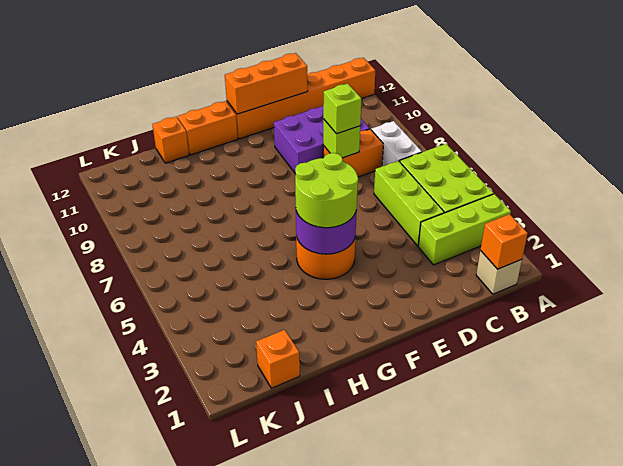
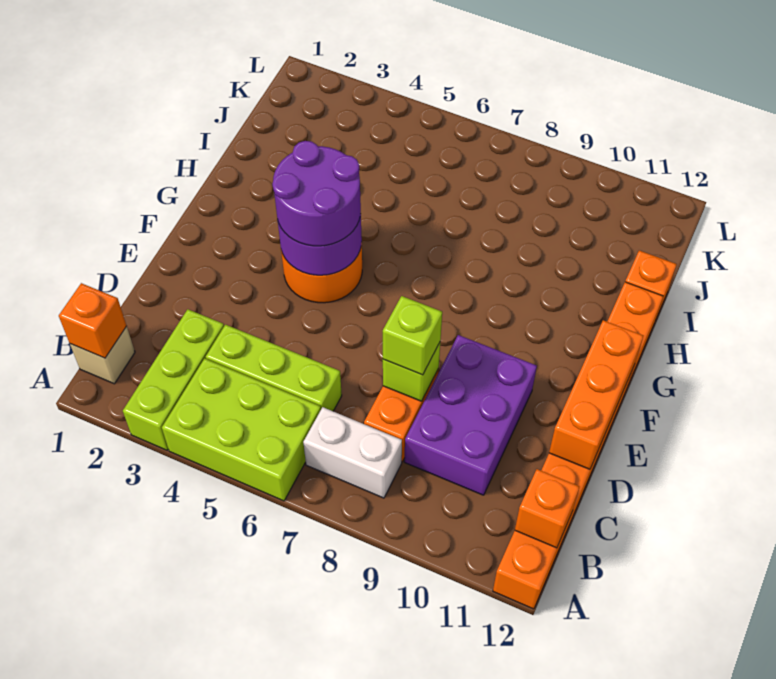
lime round brick F4:G5 level 3 -> purple round brick F4:G5 level 3
orange brick J1 level 1 -> orange brick B12 level 2

